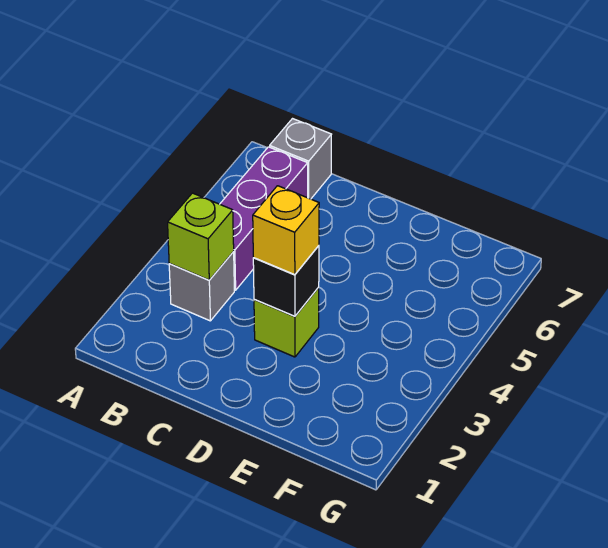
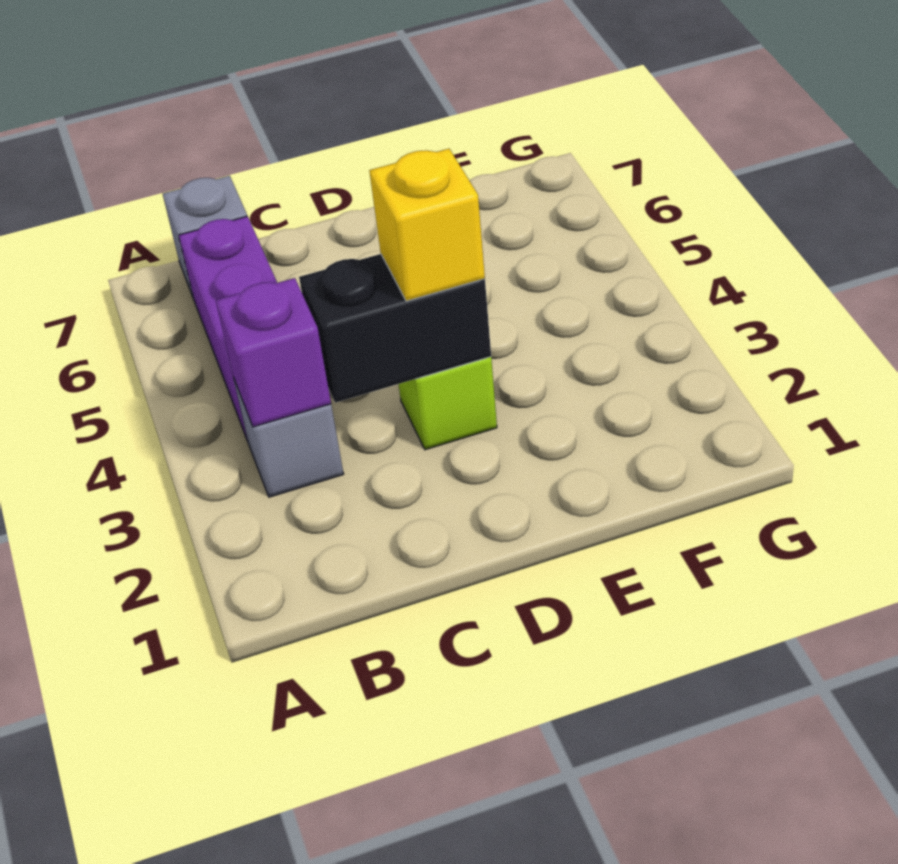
lime brick B3 level 2 -> purple brick B3 level 2
black brick D3 level 2 -> black brick C3:D3 level 2

